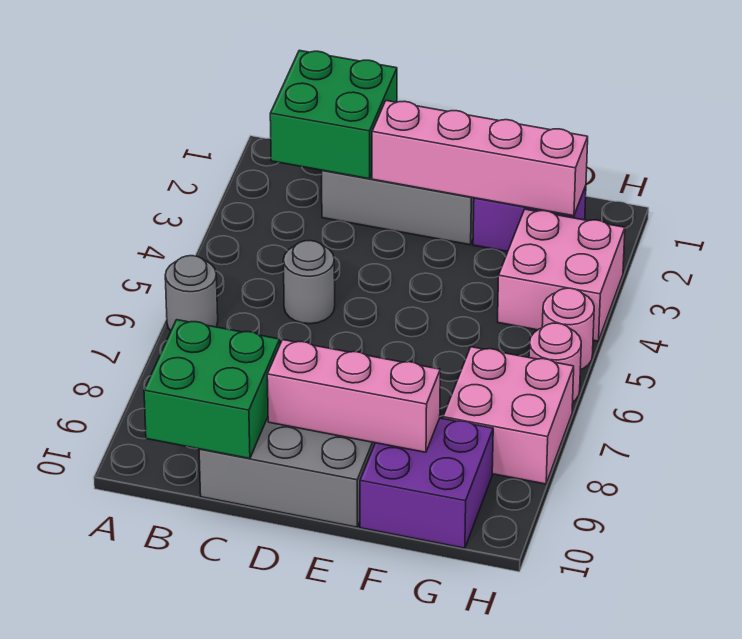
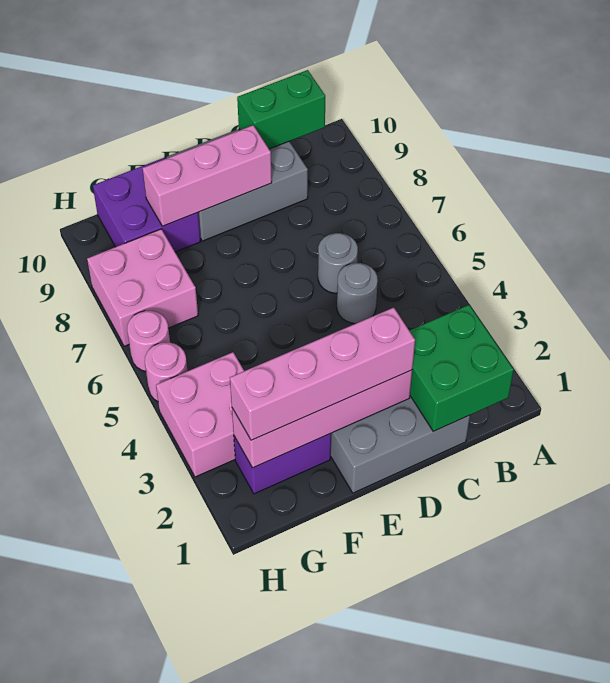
grey round brick A6 level 1 -> grey round brick C6 level 1
green brick B9:C10 level 2 -> green brick B10:C10 level 2
none -> pink brick D2:G2 level 3

